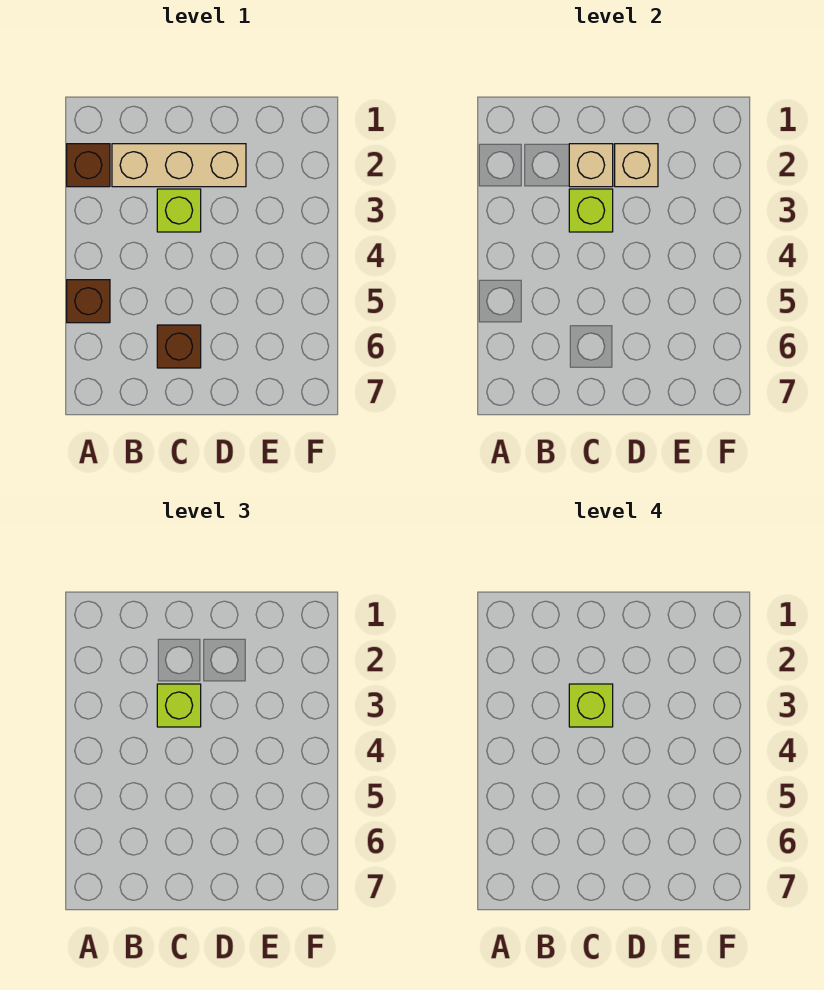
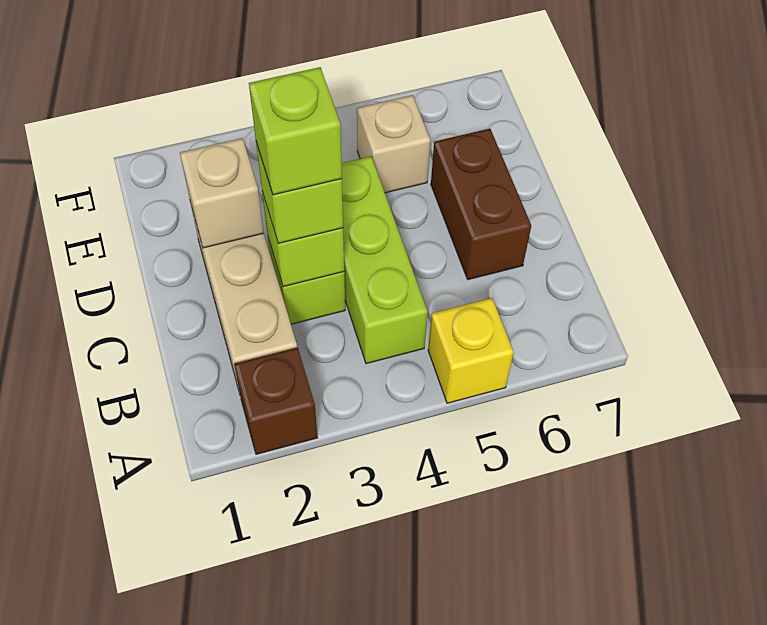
brown brick A5 level 1 -> yellow brick A5 level 1
none -> lime brick B4:D4 level 1
tan brick C2 level 2 -> tan brick E5 level 1
brown brick C6 level 1 -> brown brick C6:D6 level 1

